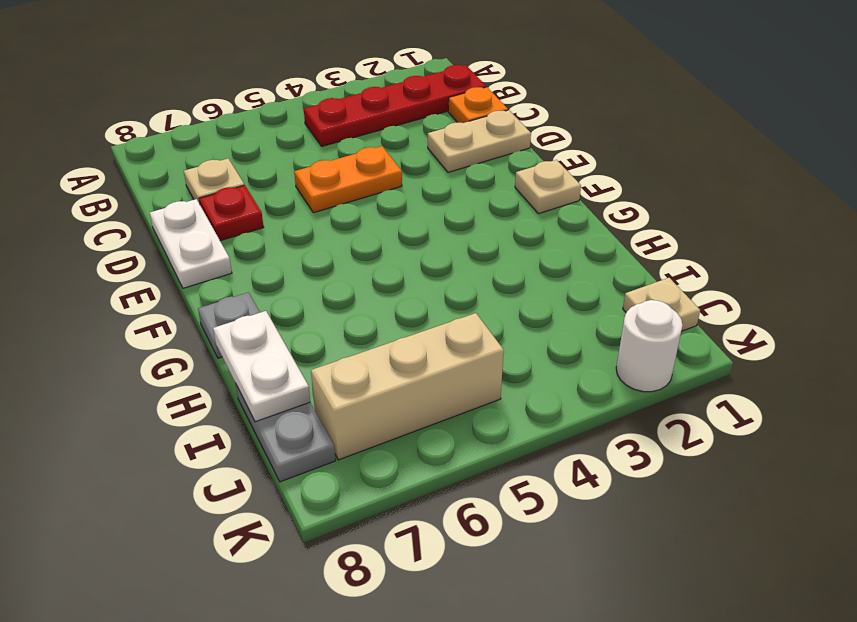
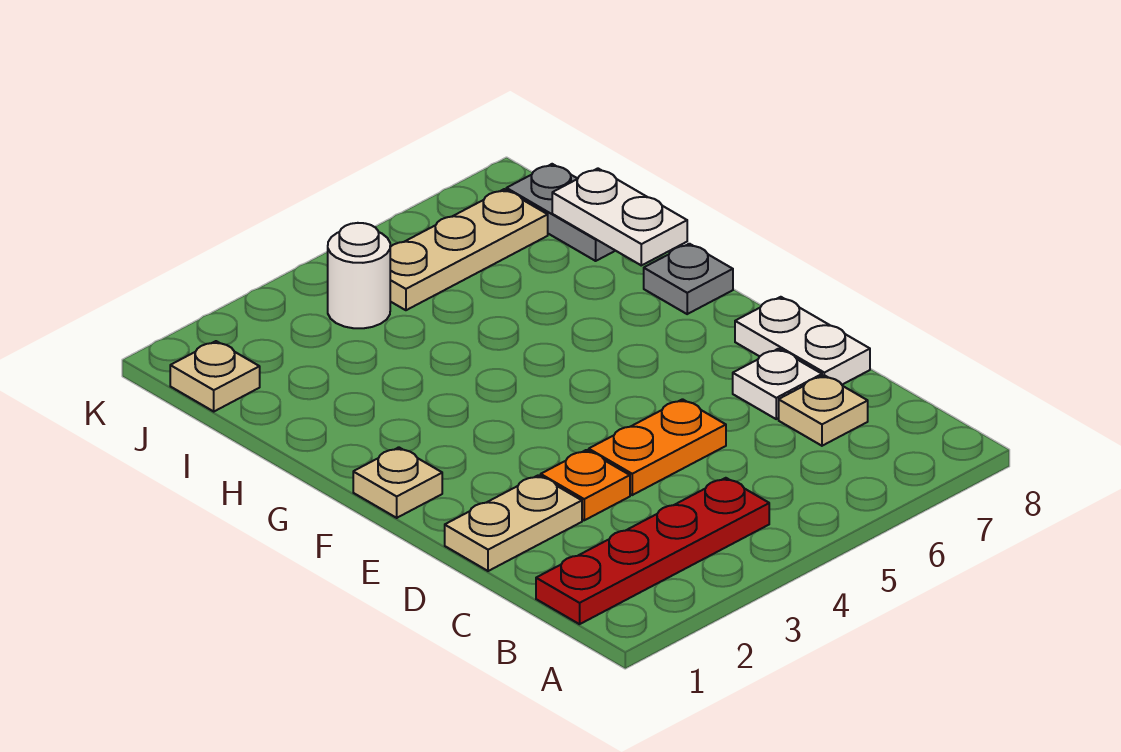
orange plate C1 level 1 -> orange plate D3 level 1
red plate D7 level 1 -> white plate D7 level 1
tan brick J5:J7 level 1 -> tan plate J5:J7 level 1
white round brick K2 level 1 -> white round brick J4 level 1

